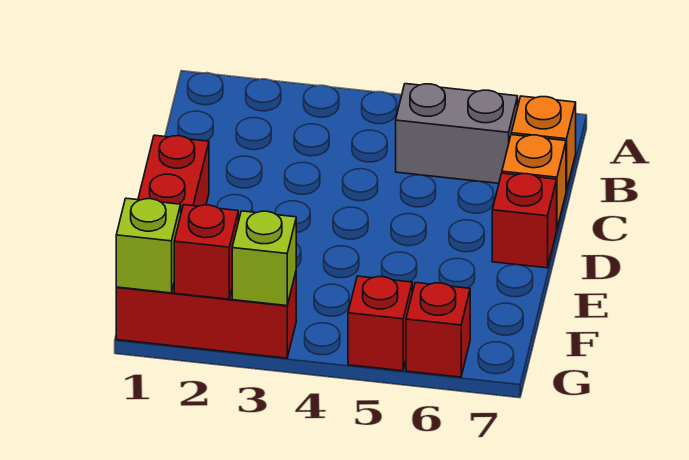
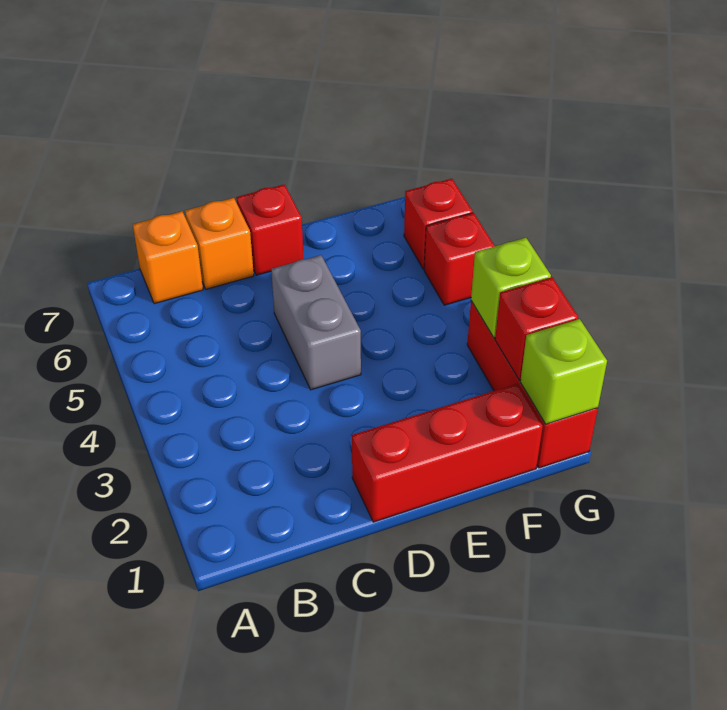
grey brick B5:B6 level 1 -> grey brick D4:D5 level 1

